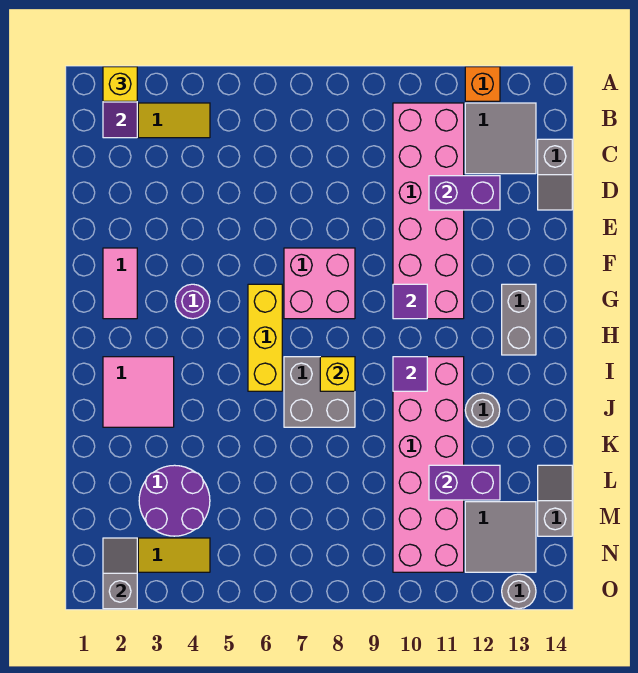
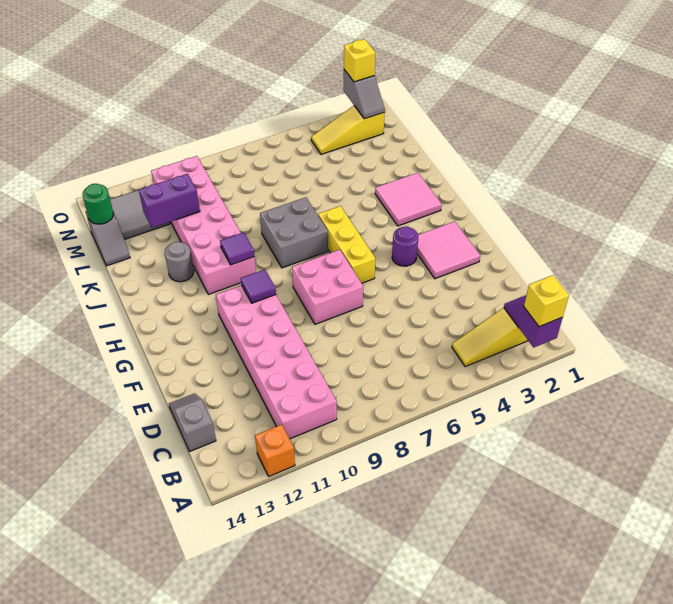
grey tile B12:C13 level 1 -> none
purple brick D11:D12 level 2 -> none
pink tile F2:G2 level 1 -> pink tile F2:G3 level 1
grey brick G13:H13 level 1 -> none
yellow brick I8 level 2 -> yellow brick O2 level 3
purple round brick L3:M4 level 1 -> none
none -> green round brick M14 level 2
grey round brick O13 level 1 -> none

